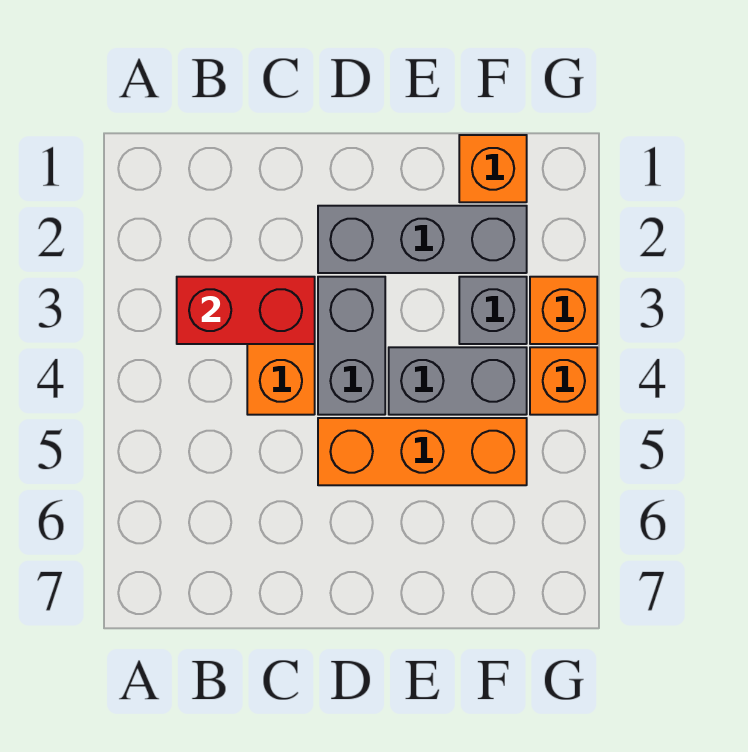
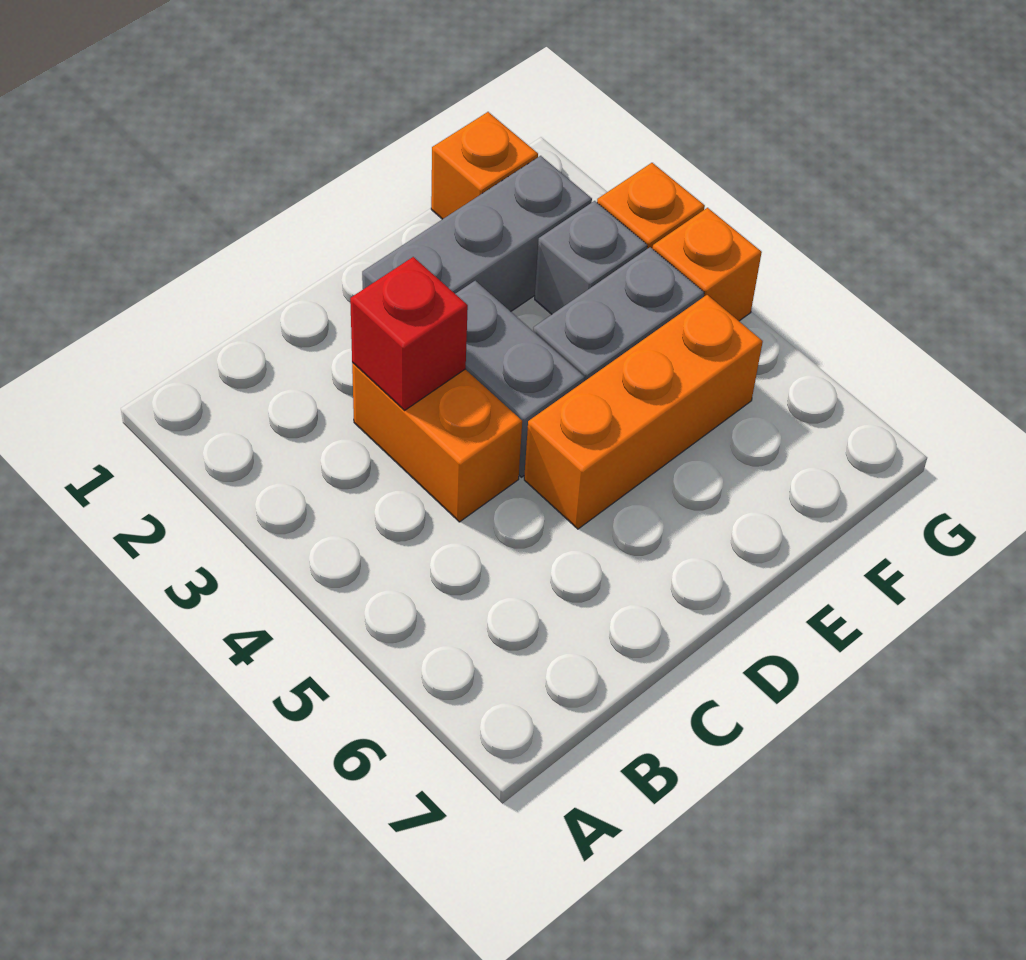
red brick B3:C3 level 2 -> red brick C3 level 2

